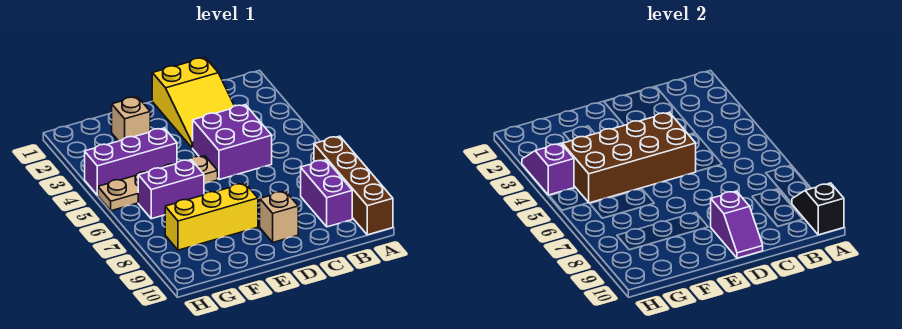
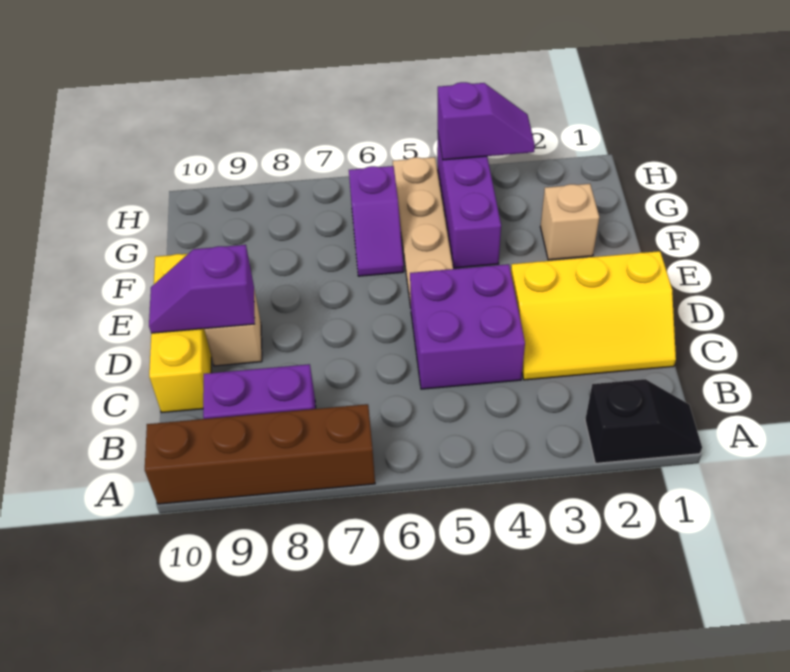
black slope A9:A10 level 2 top 10 -> black slope A1:A2 level 1 top 2
yellow slope C1:D3 level 1 top 1 -> yellow slope C1:D3 level 1 top D
brown brick D4:G5 level 2 -> none
yellow brick E8:G8 level 1 -> yellow brick C10:E10 level 1
purple brick F6:G6 level 1 -> purple slope F6:G6 level 1 top G

